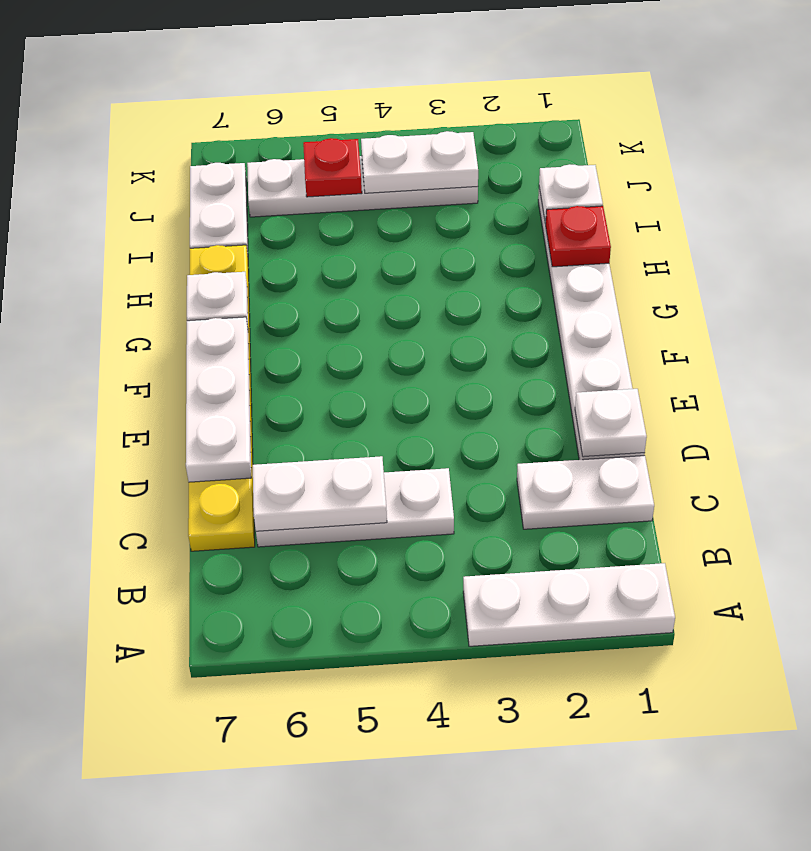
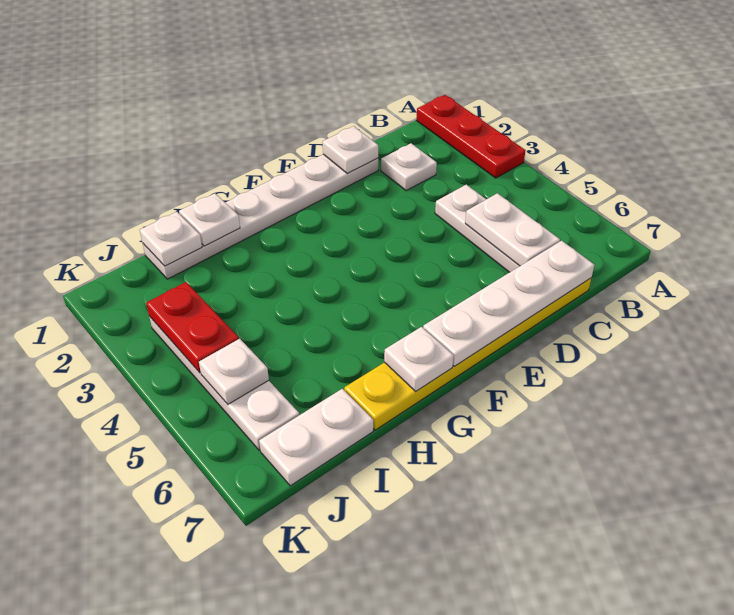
white plate A1:A3 level 1 -> red plate A1:A3 level 1
white plate C1:C2 level 1 -> white plate C2 level 1
white plate D7:F7 level 2 -> white plate C7:F7 level 2
red plate H1 level 2 -> white plate H1 level 2
white plate J3:J4 level 2 -> red plate J3:J4 level 2
red plate J5 level 2 -> white plate J5 level 2

